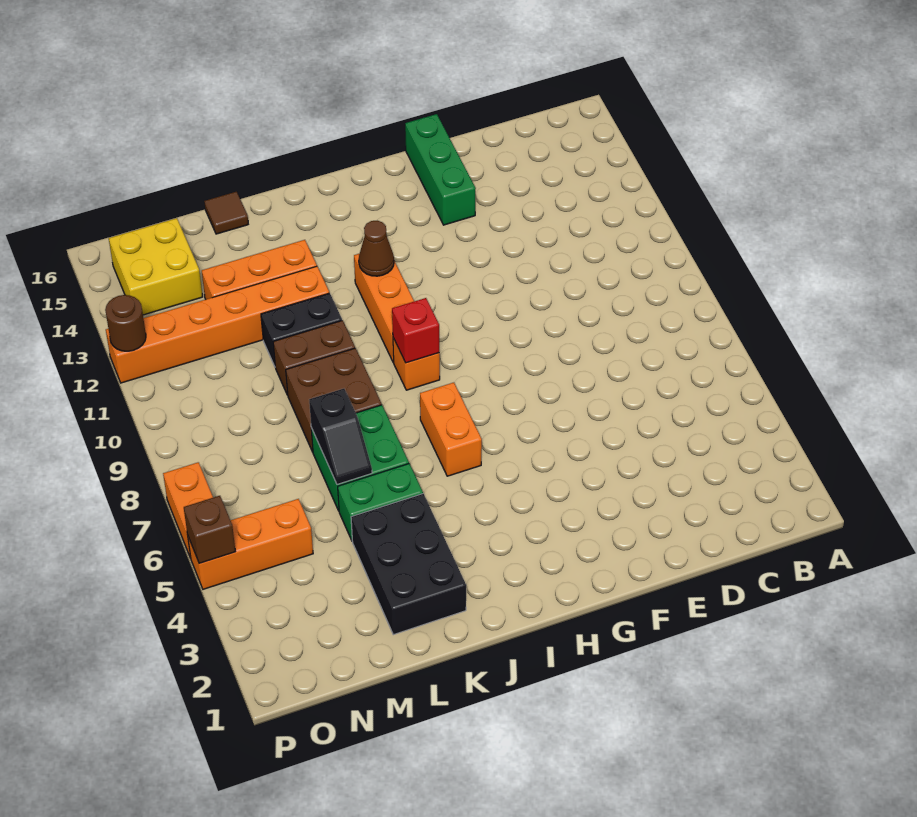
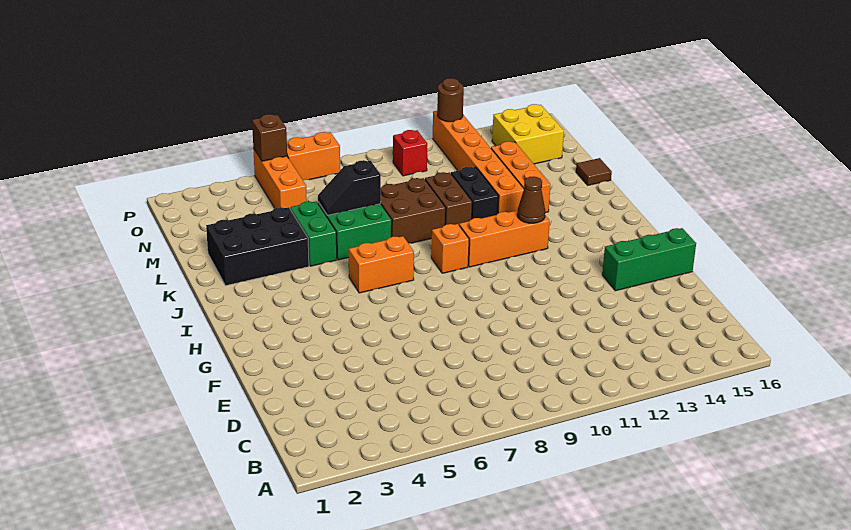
red brick I9 level 2 -> red brick O10 level 1

